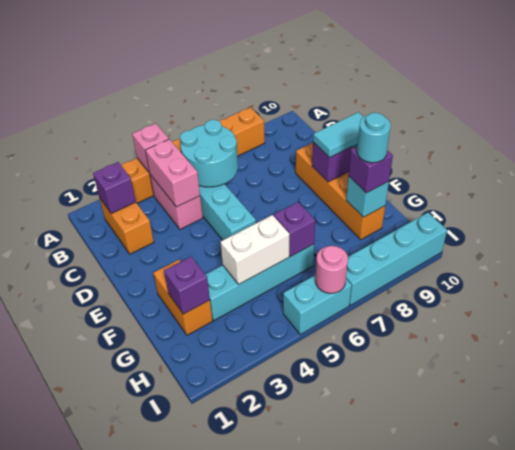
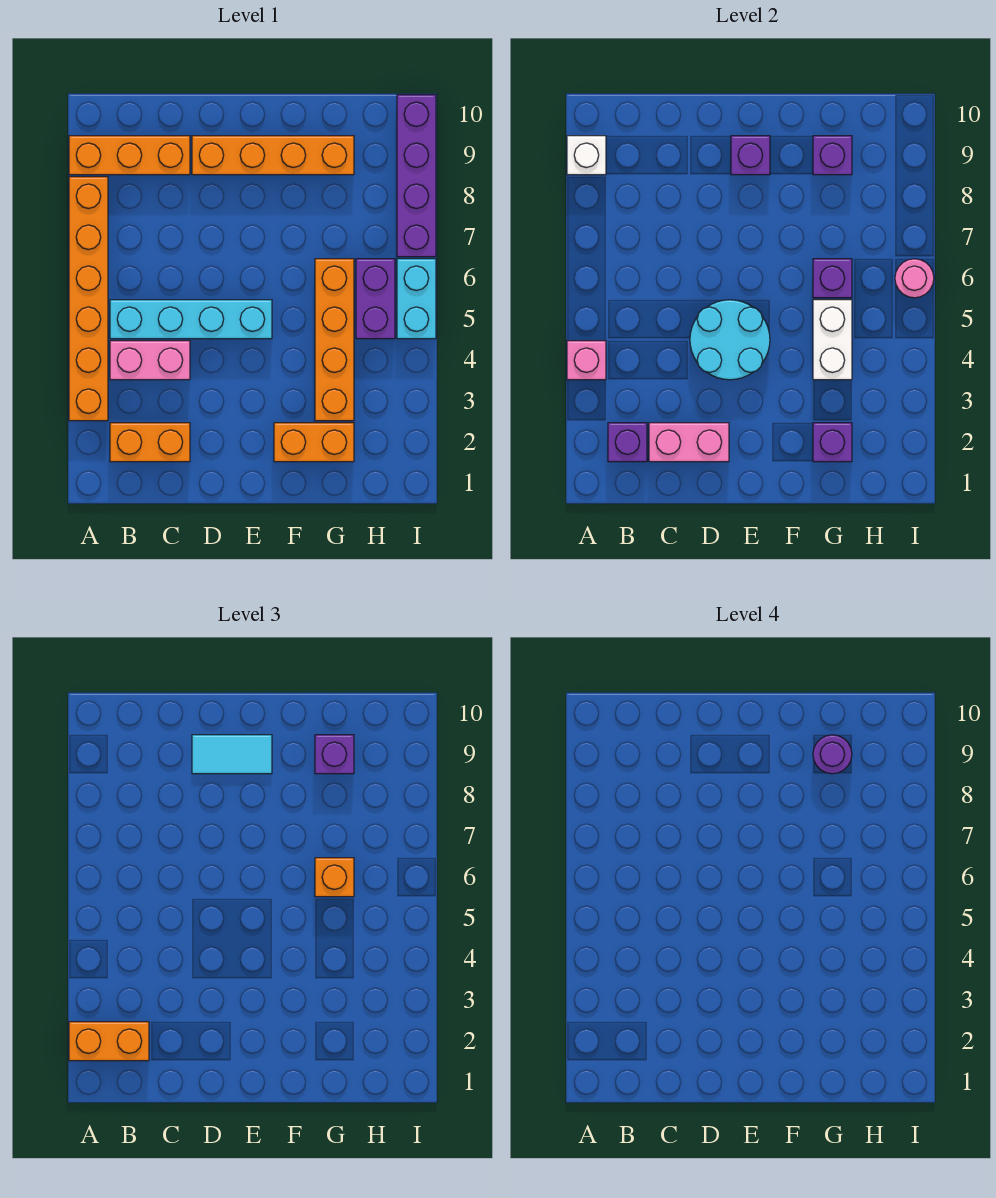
none -> orange brick A2:B2 level 3
none -> orange brick A9:C9 level 1
none -> white brick A9 level 2
pink brick B4:C4 level 2 -> pink brick C2:D2 level 2
cyan round brick B5:C6 level 2 -> cyan round brick D4:E5 level 2
cyan tile E9:E10 level 3 -> cyan tile D9:E9 level 3
cyan brick G3:G6 level 1 -> orange brick G3:G6 level 1
none -> orange brick G6 level 3
cyan brick G9 level 2 -> purple brick G9 level 2
cyan round brick G9 level 4 -> purple round brick G9 level 4
none -> purple brick H5:H6 level 1
cyan brick I7:I10 level 1 -> purple brick I7:I10 level 1

